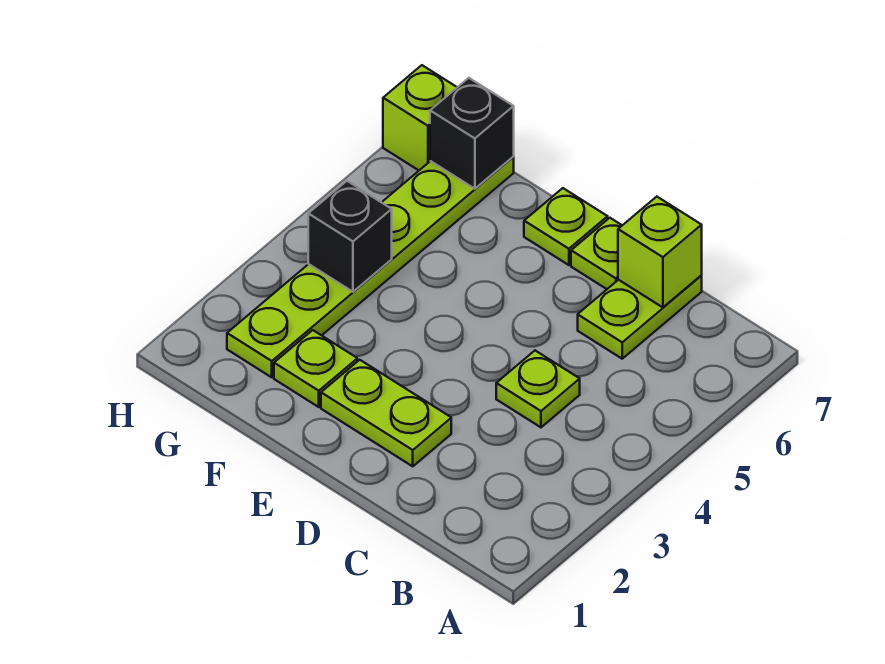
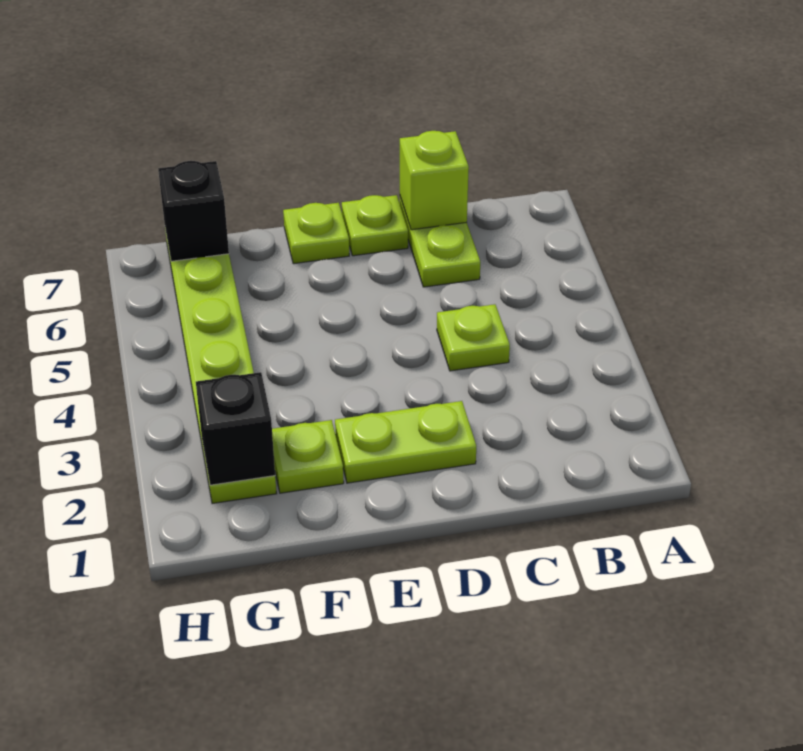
black brick G4 level 2 -> black brick G2 level 2
lime brick H7 level 1 -> none

